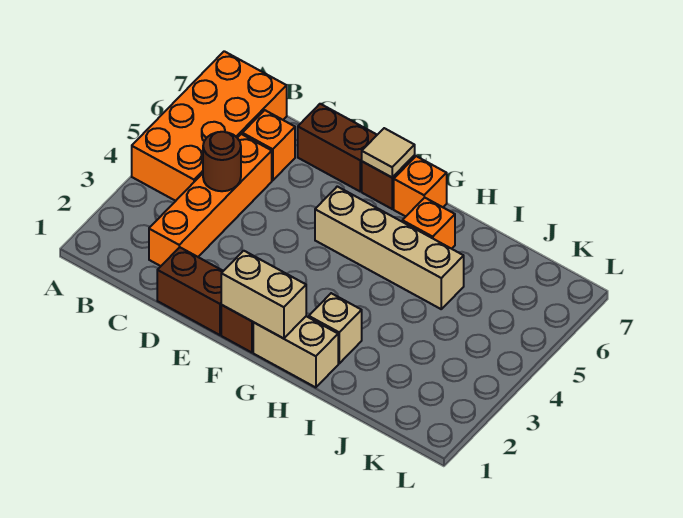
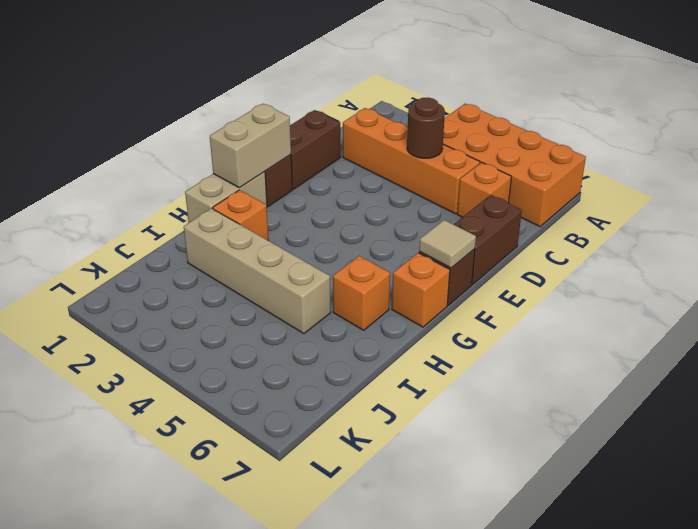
tan brick F5:I5 level 1 -> tan brick I2:I5 level 1
tan brick H2 level 1 -> orange brick H2 level 1

